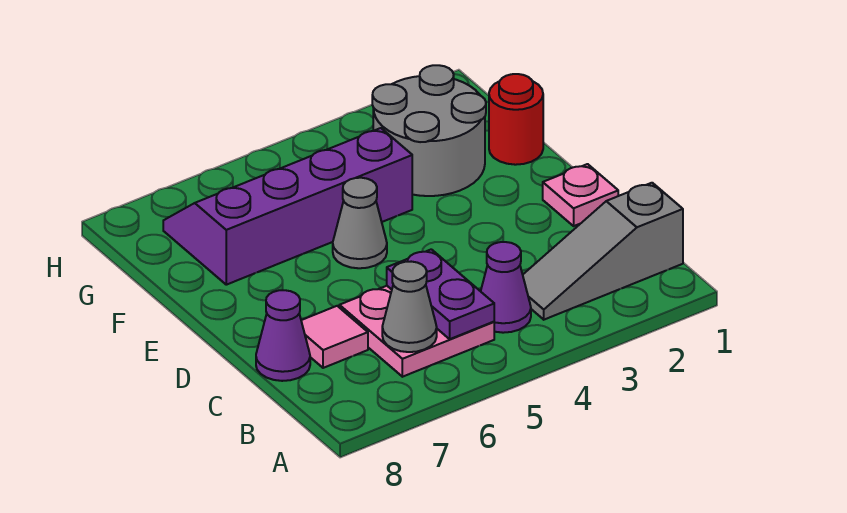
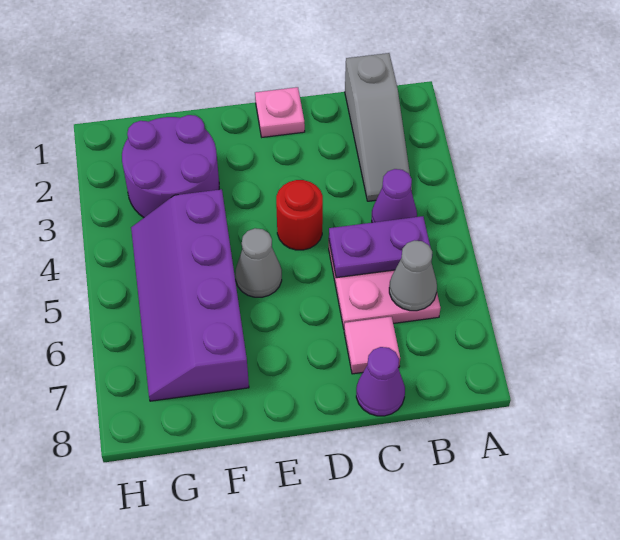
red round brick F1 level 1 -> red round brick D4 level 1
grey round brick F2:G3 level 1 -> purple round brick F2:G3 level 1

